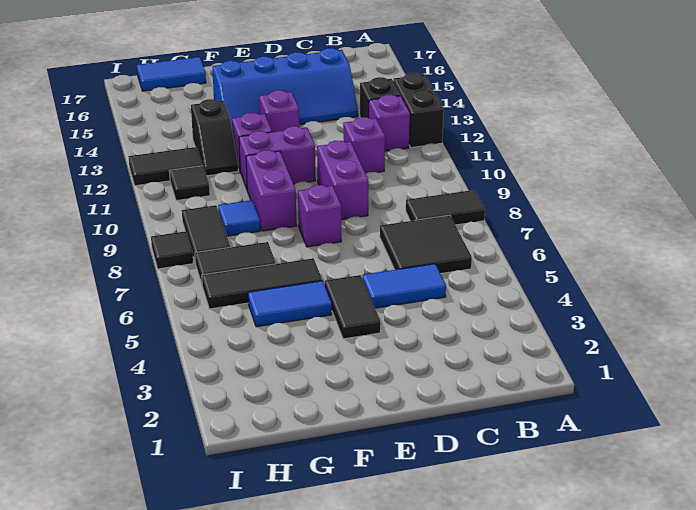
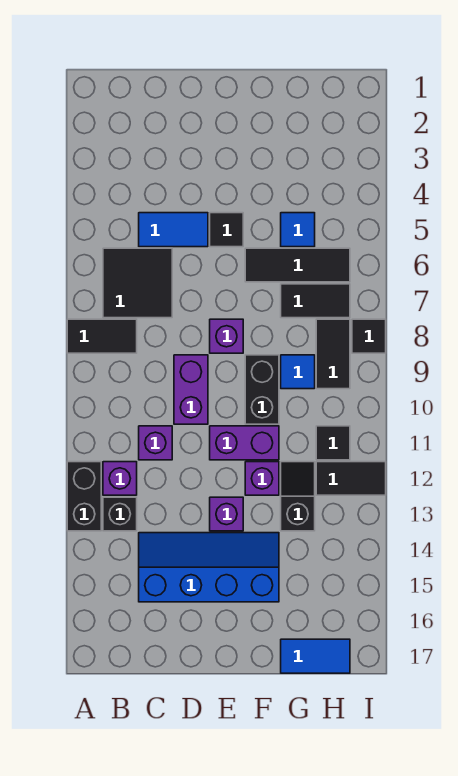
black tile E4:E5 level 1 -> black tile E5 level 1
blue tile F5:G5 level 1 -> blue tile G5 level 1
purple brick F9:F10 level 1 -> black brick F9:F10 level 1

